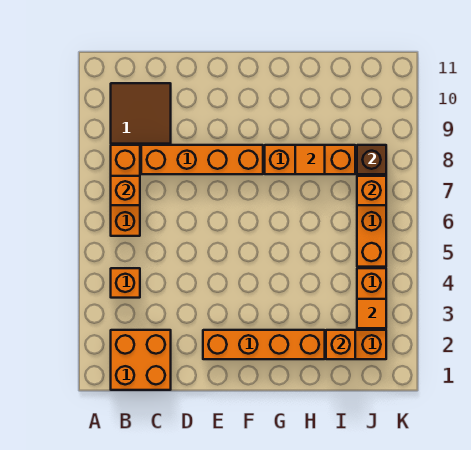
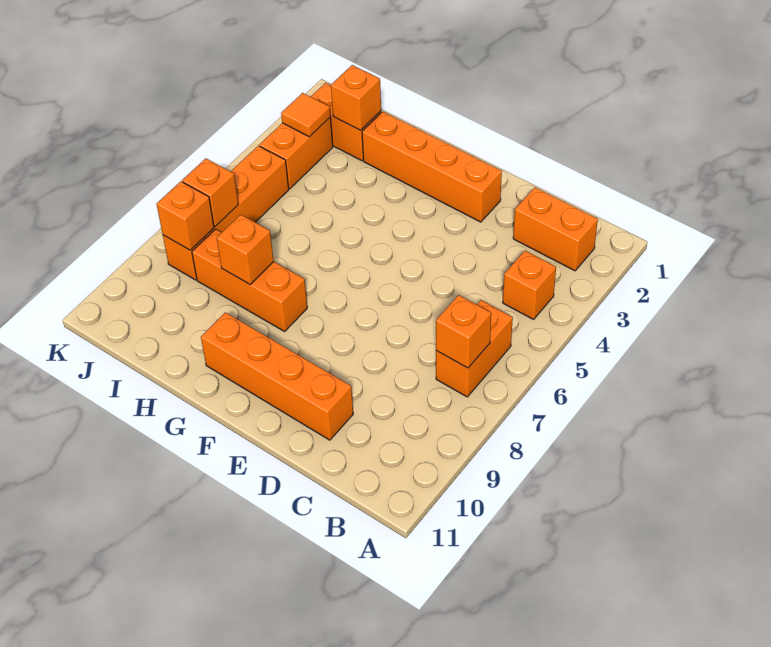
orange brick B1:C2 level 1 -> orange brick B2:C2 level 1
orange brick B6:B8 level 1 -> orange brick B6:B7 level 1
brown tile B9:C10 level 1 -> none
orange brick C8:F8 level 1 -> orange brick D10:G10 level 1
orange tile H8 level 2 -> orange brick H8 level 2
brown brick J8 level 2 -> orange brick J8 level 2

